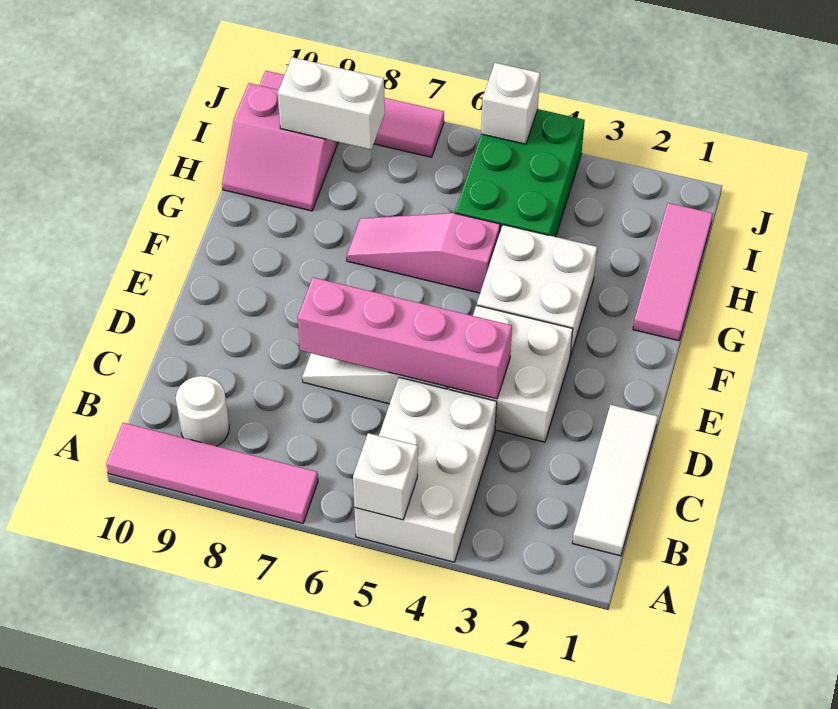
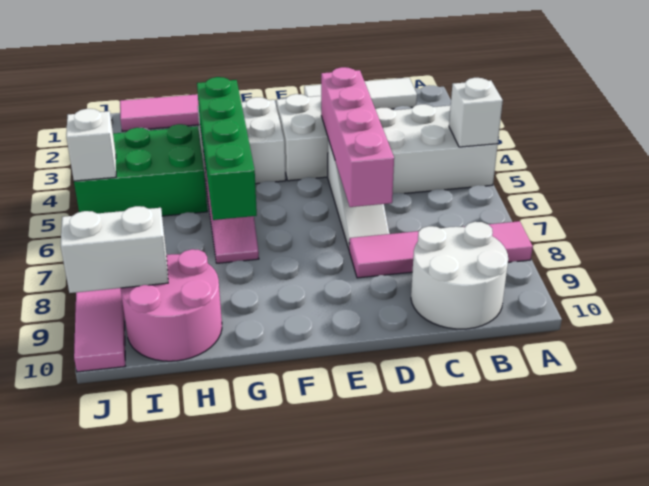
pink tile A7:A10 level 1 -> pink tile A8:D8 level 1
white round brick B9 level 1 -> white round brick B9:C10 level 1
none -> green brick G4:G7 level 2
pink slope H9:I10 level 1 top I -> pink round brick H9:I10 level 1
white brick I8:I9 level 2 -> white brick I9:J9 level 2

